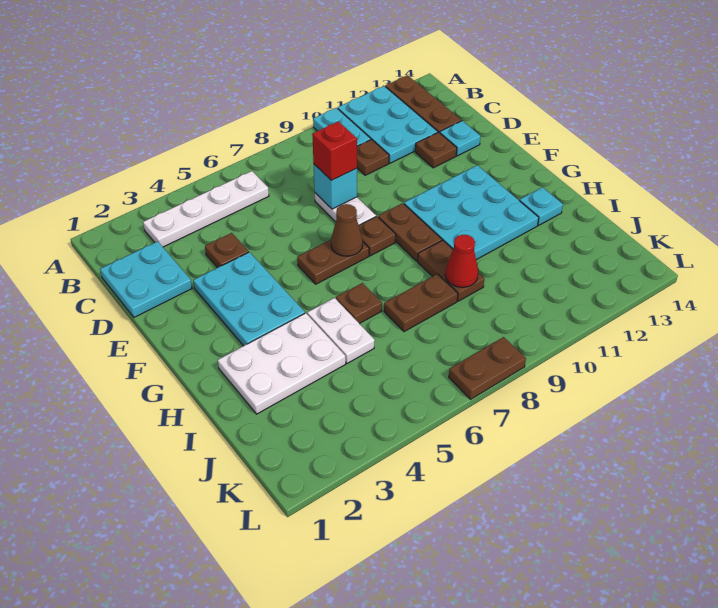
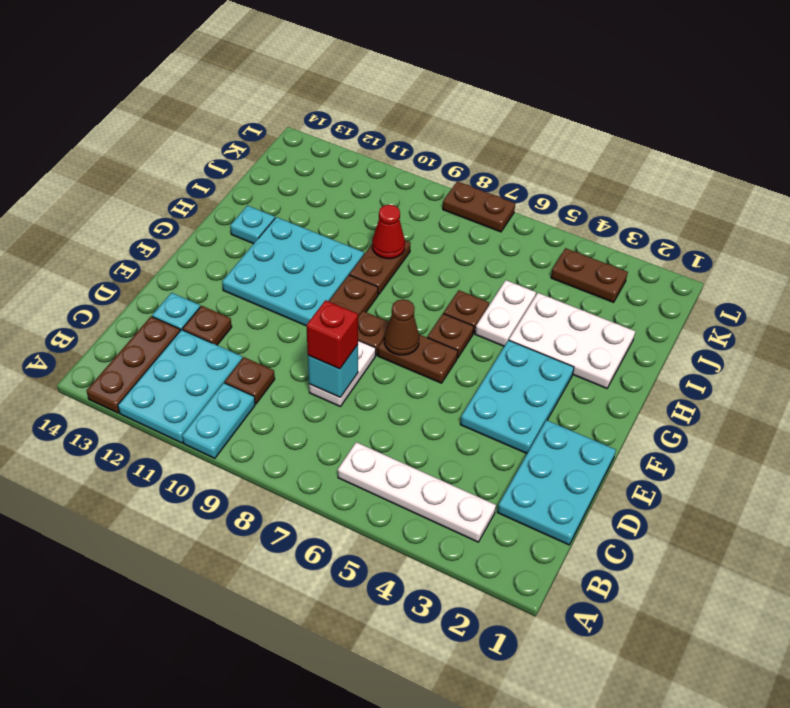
cyan plate C1:D2 level 1 -> cyan plate C1:E2 level 1
brown plate D4 level 1 -> brown plate G6 level 1
brown plate I7:I8 level 1 -> brown plate K3:K4 level 1

